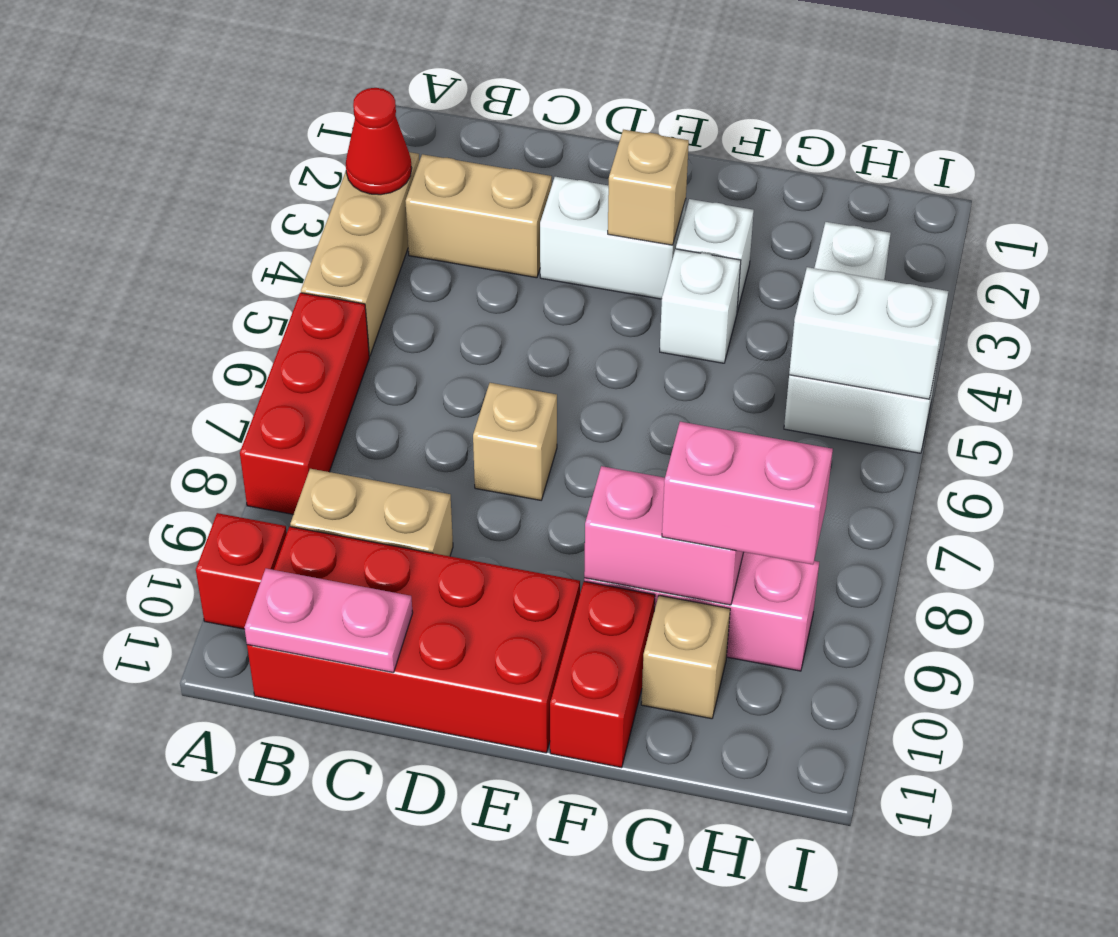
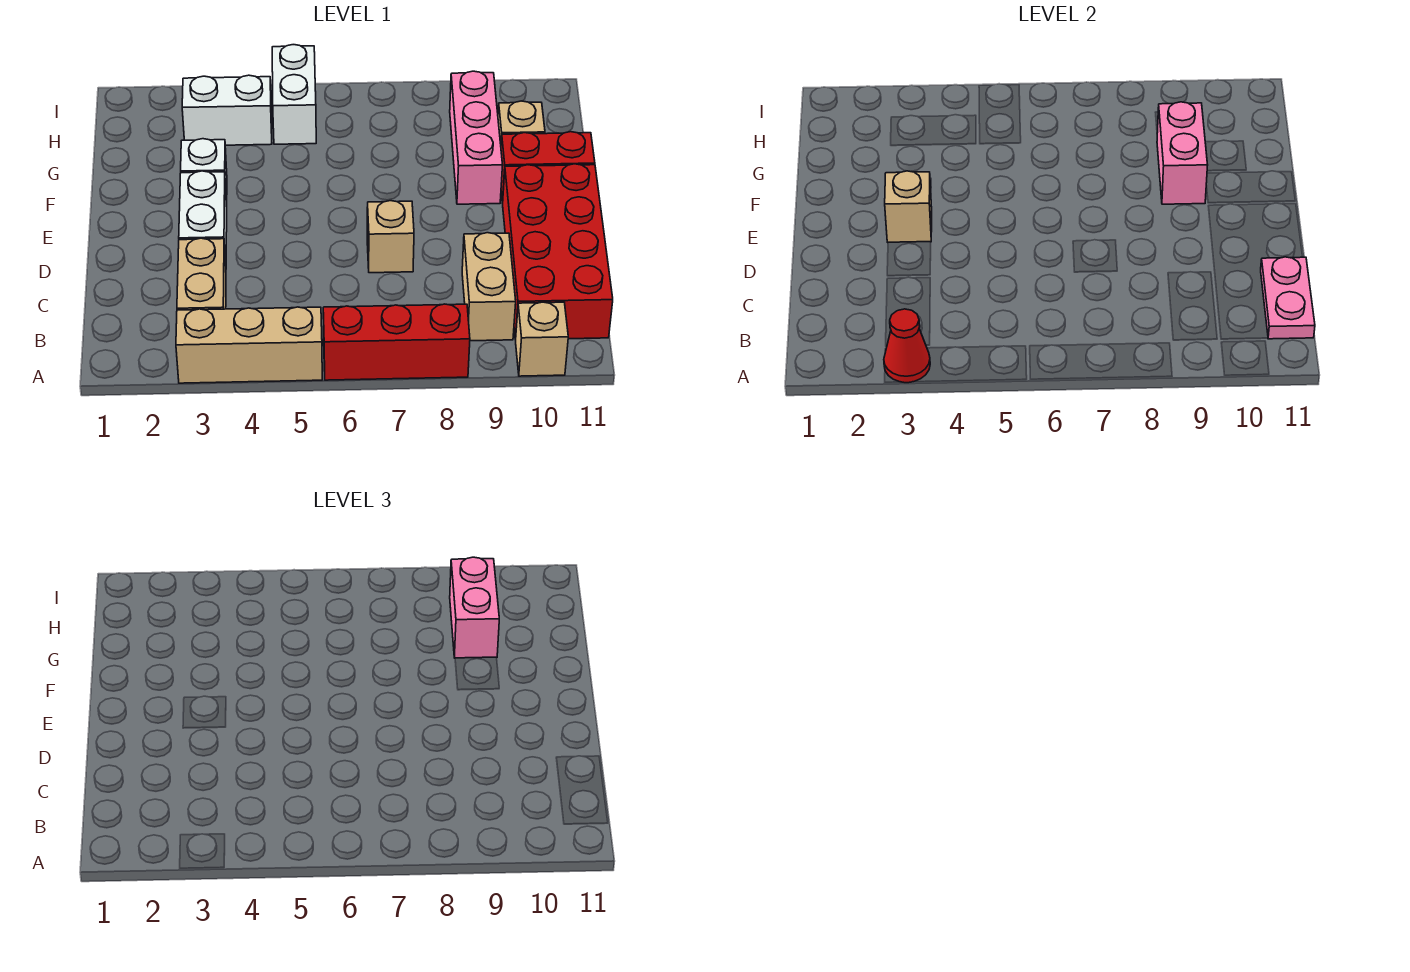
red brick A10 level 1 -> tan brick A10 level 1
white brick F4 level 1 -> none
white brick H5:I5 level 2 -> none

